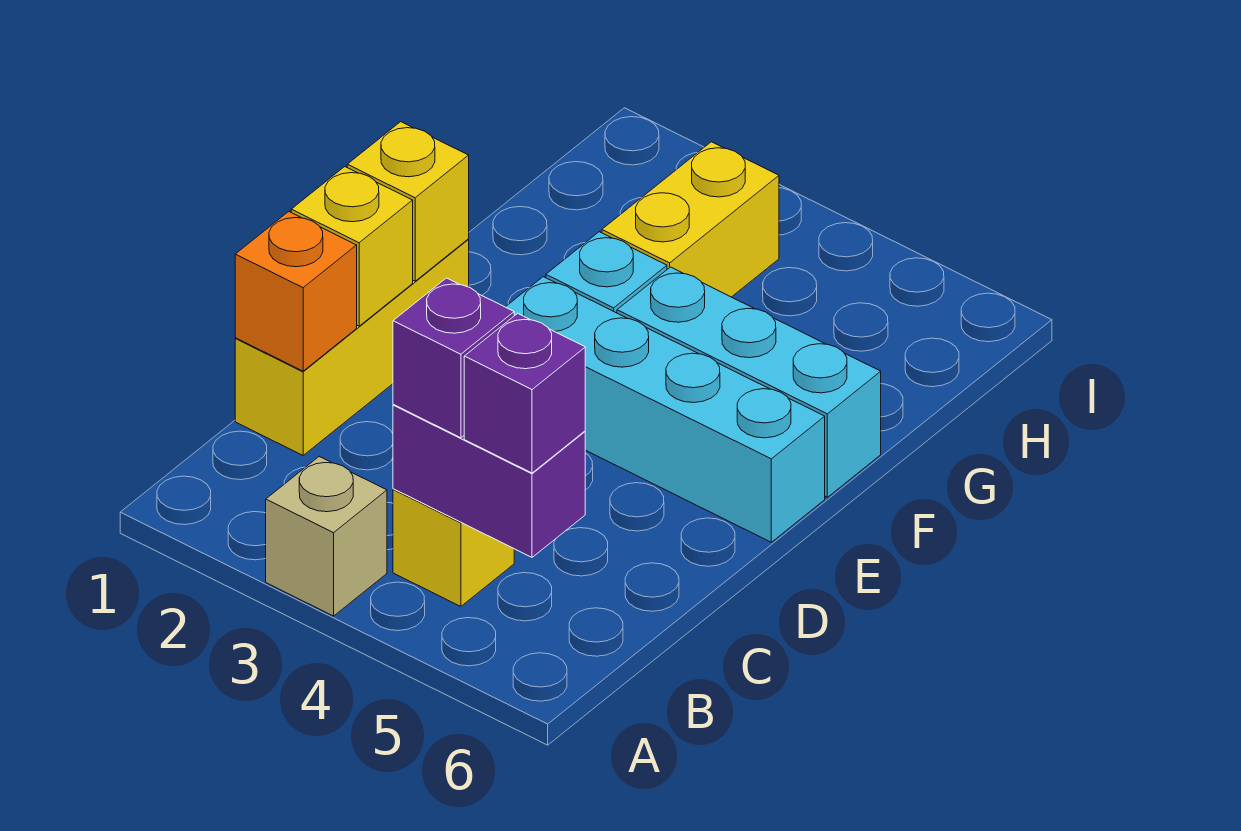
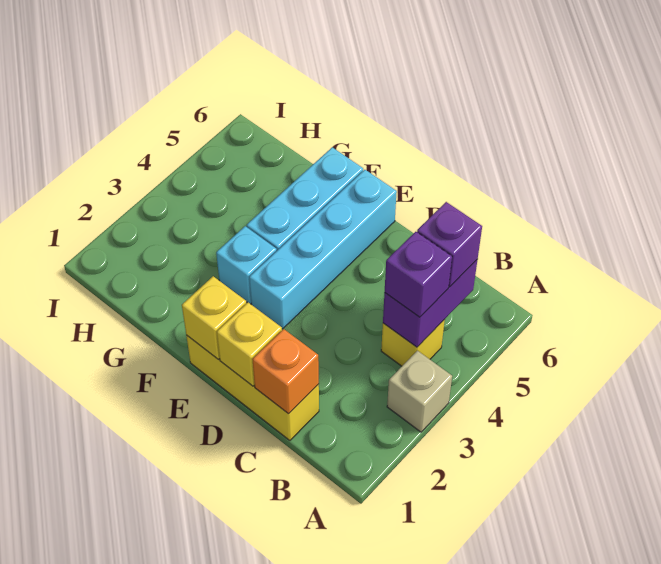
yellow brick G3:H3 level 1 -> none

